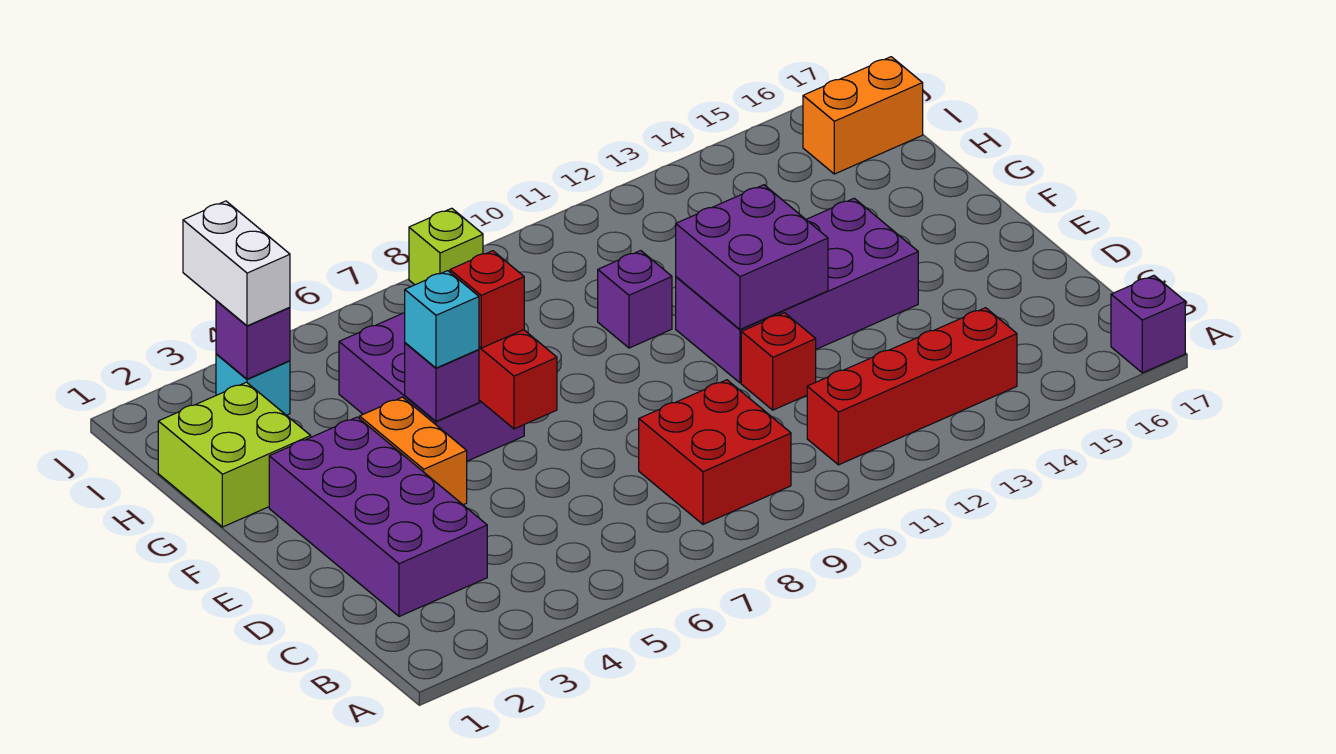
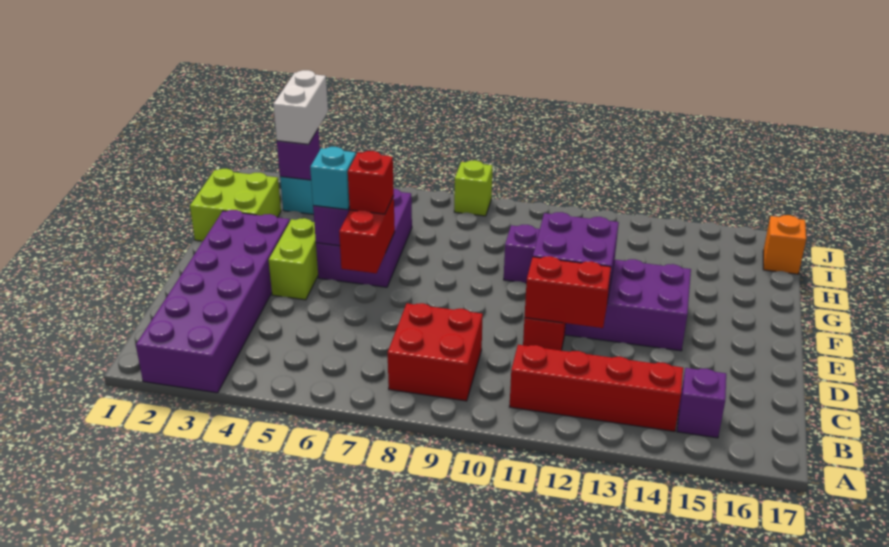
purple brick A17 level 1 -> purple brick B15 level 1
purple brick C2:F3 level 1 -> purple brick A2:F3 level 1
none -> red brick D11:D12 level 2
orange brick E4:F4 level 1 -> lime brick E4:F4 level 1
orange brick I16:I17 level 1 -> orange brick I17 level 1

